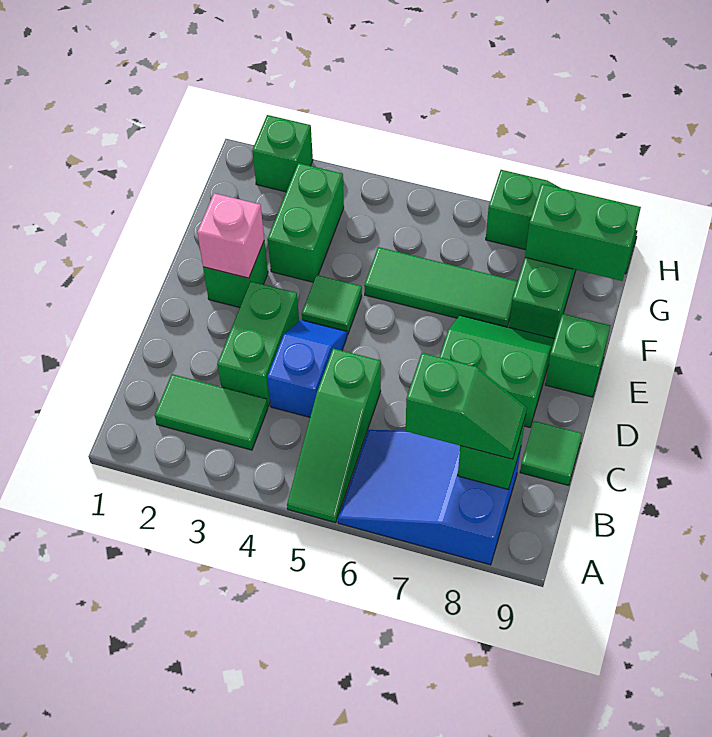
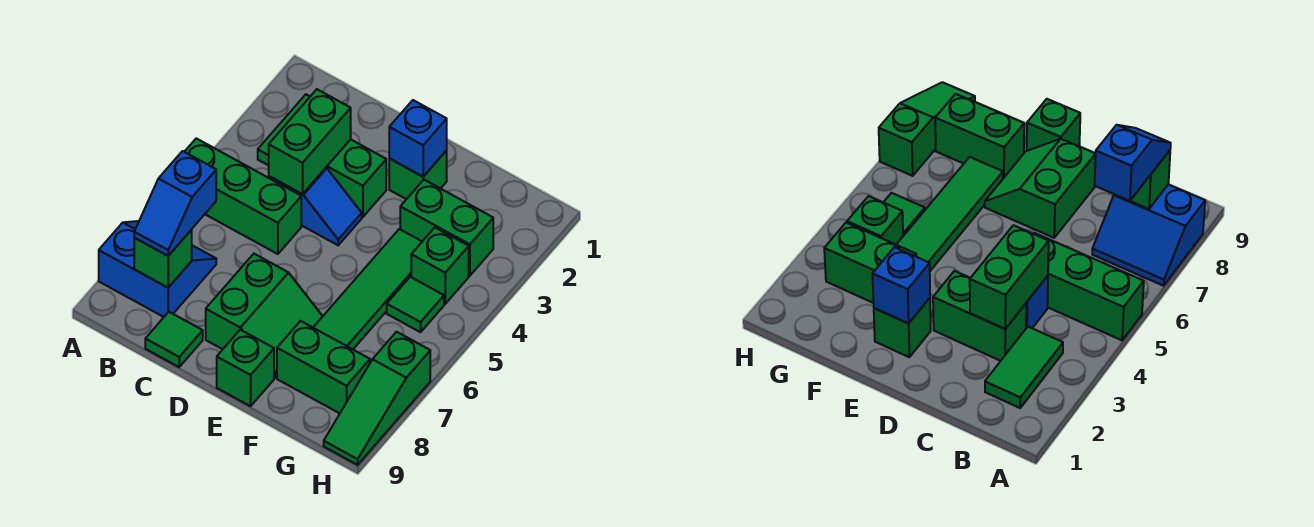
green slope A5:C5 level 1 top C -> green brick A5:C5 level 1
blue slope A6:B8 level 1 top 8 -> blue slope A7:B8 level 1 top 8
green slope B7:B8 level 3 top 7 -> blue slope B7:B8 level 3 top 7
pink brick E2 level 2 -> blue brick E2 level 2
green tile E4 level 1 -> green tile G5 level 1
green tile F5:F7 level 1 -> green tile F4:F7 level 1
green brick G8:G9 level 2 -> green brick C3:C4 level 2
green brick H2 level 1 -> green brick G4 level 1

